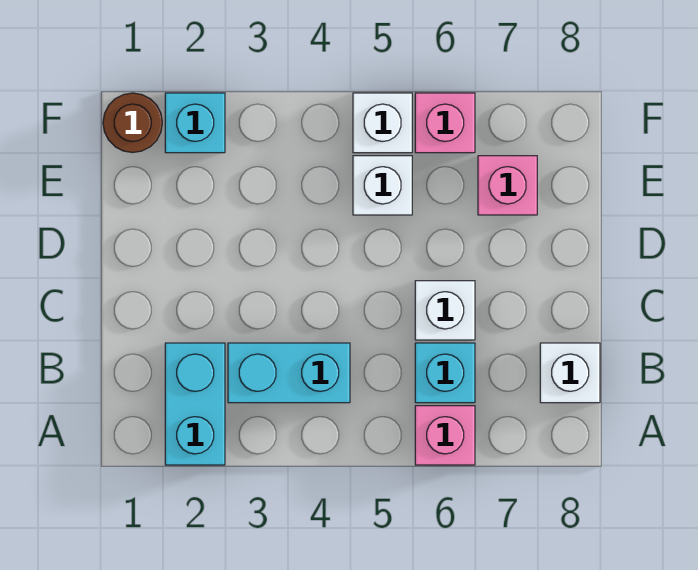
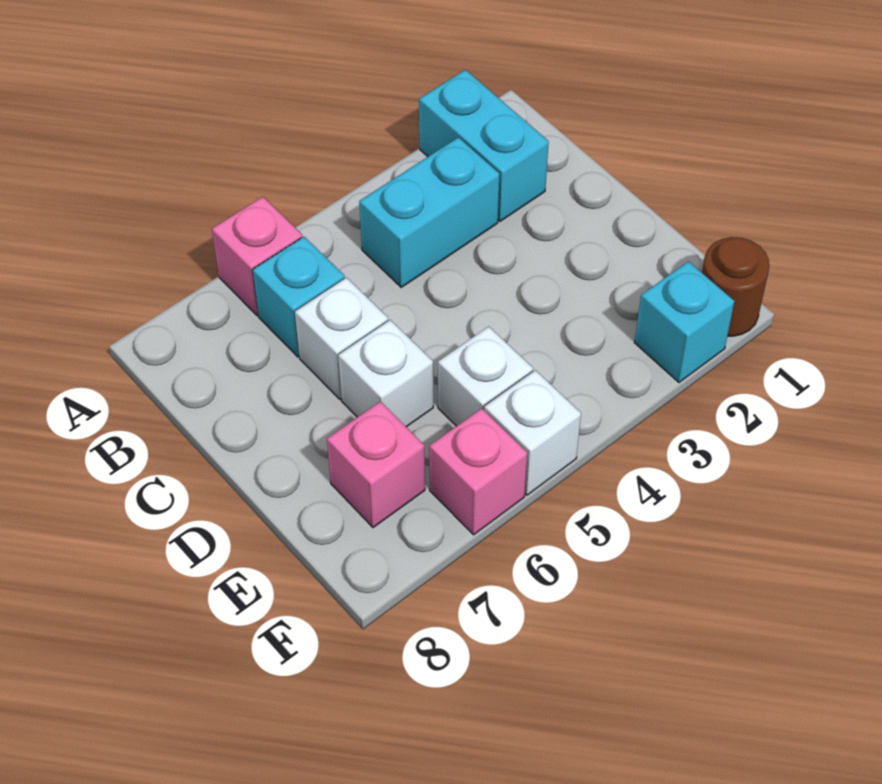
white brick B8 level 1 -> white brick D6 level 1

